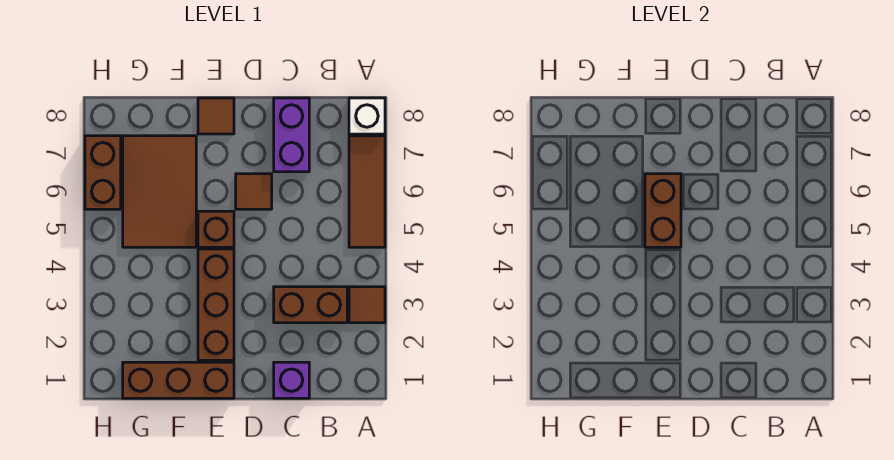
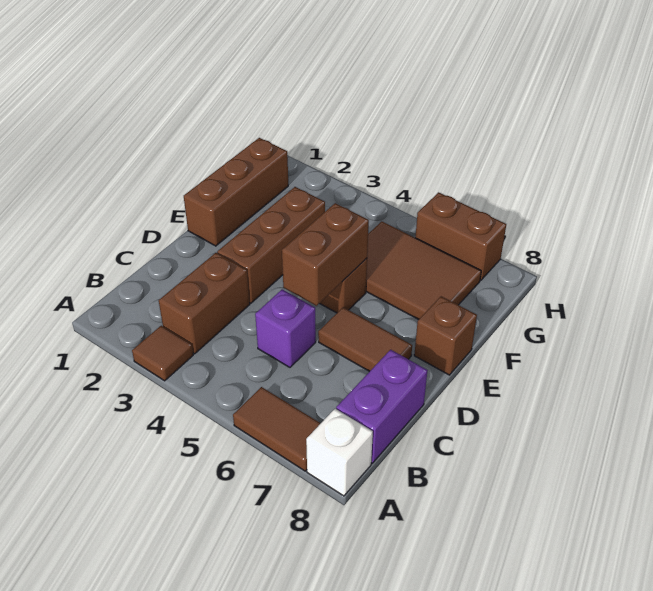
brown tile A5:A7 level 1 -> brown tile A6:A7 level 1
purple brick C1 level 1 -> purple brick C5 level 1
purple brick C7:C8 level 1 -> purple brick B8:C8 level 1
brown tile D6 level 1 -> brown tile D6:D7 level 1
brown brick E2:E4 level 1 -> brown brick D3:F3 level 1
brown brick E5:E6 level 2 -> brown brick D5:E5 level 2
brown tile E8 level 1 -> brown brick E8 level 1

